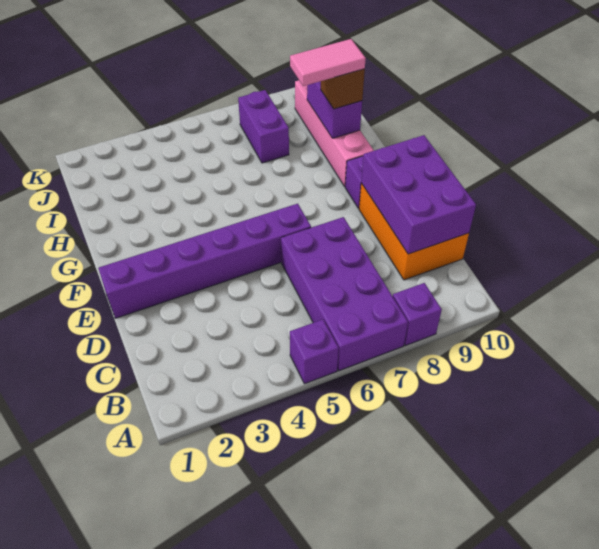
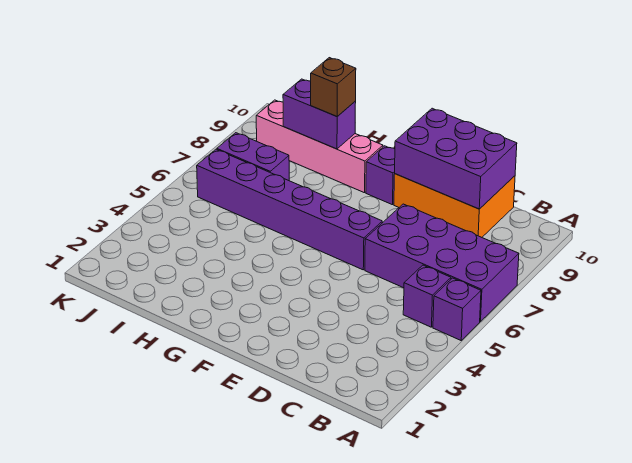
purple brick A8 level 1 -> purple brick B5 level 1
purple brick E1:E6 level 1 -> purple brick E6:J6 level 1
pink tile H8:H9 level 4 -> none

